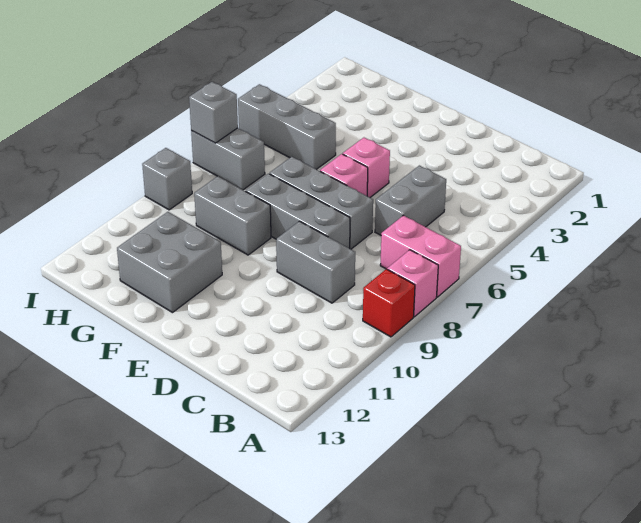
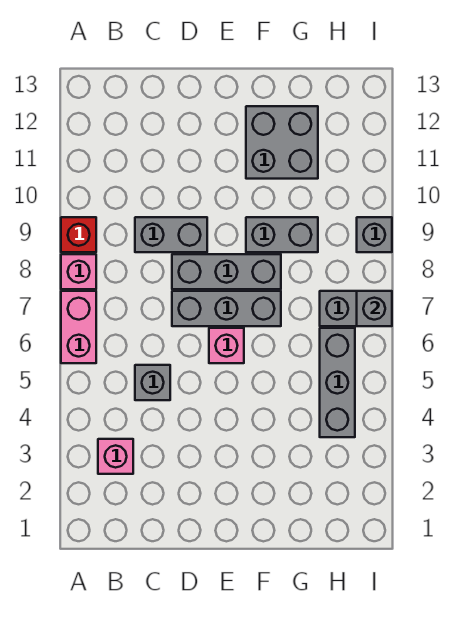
pink brick A7:B7 level 1 -> pink brick A6:A7 level 1
grey brick C5:C6 level 1 -> grey brick C5 level 1
pink brick E5 level 1 -> pink brick B3 level 1
grey brick G5:I5 level 1 -> grey brick H4:H6 level 1

